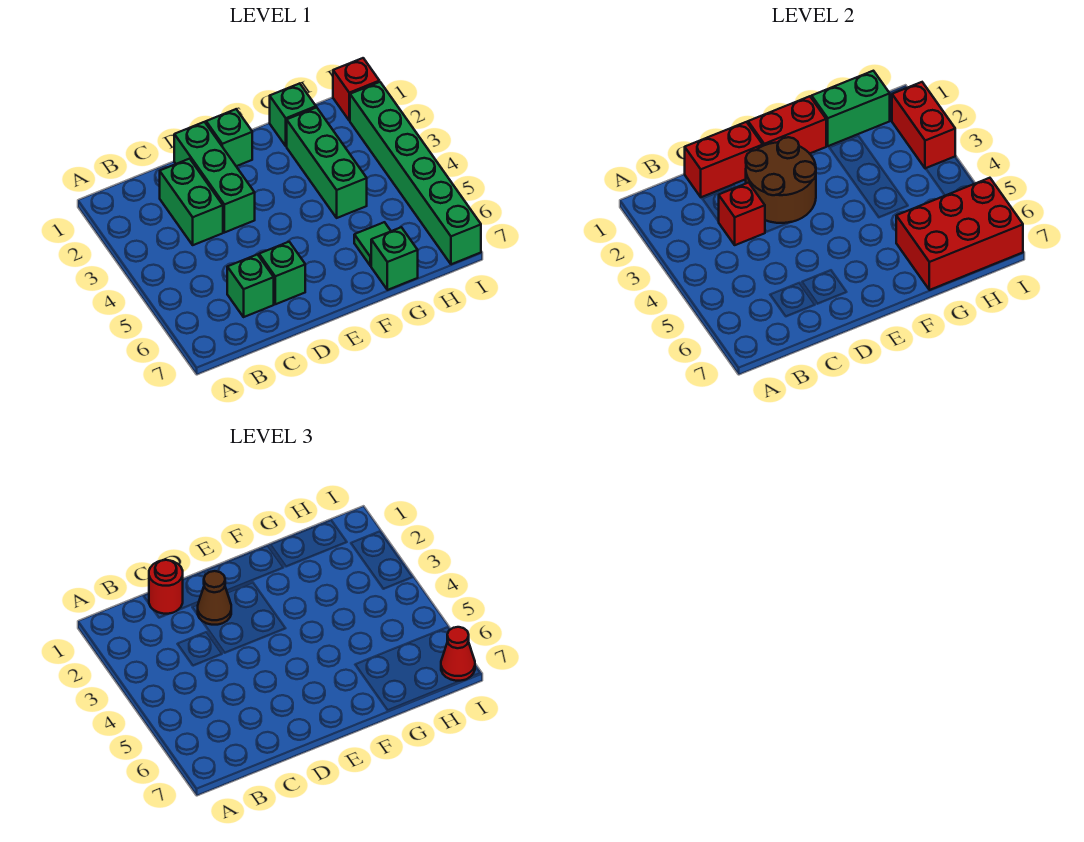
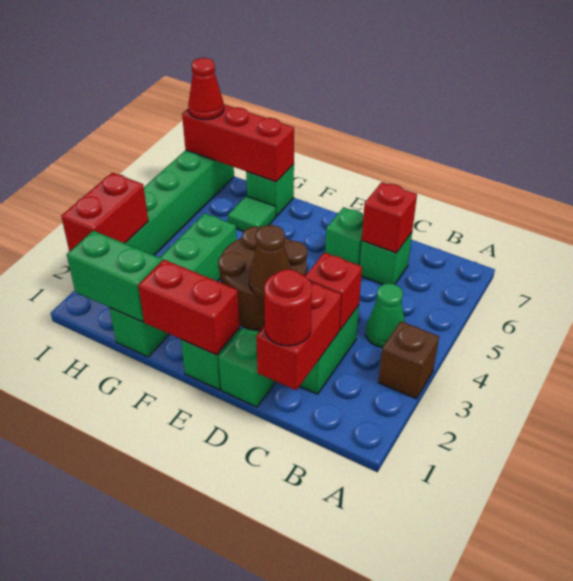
none -> brown brick A3 level 1
none -> green cone B4 level 1
red brick C1:D1 level 2 -> red brick C1:C2 level 2
red brick G6:I7 level 2 -> red brick G7:I7 level 2
red brick I1 level 1 -> red brick C6 level 2

